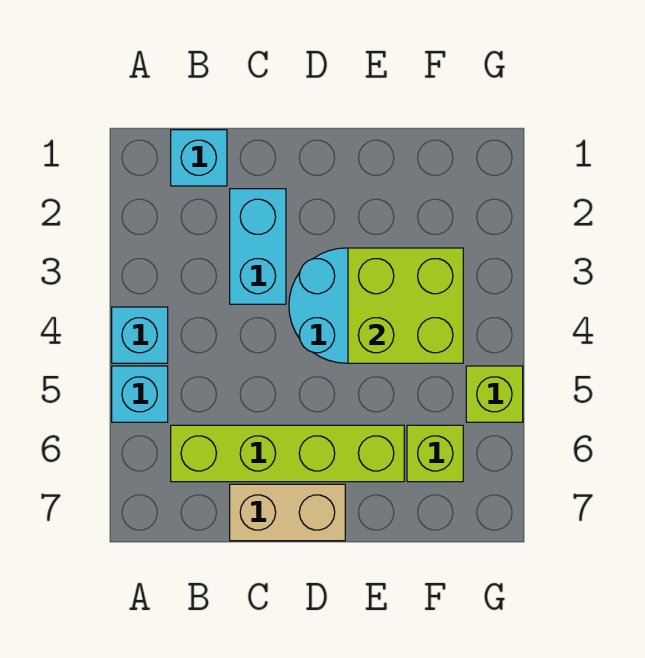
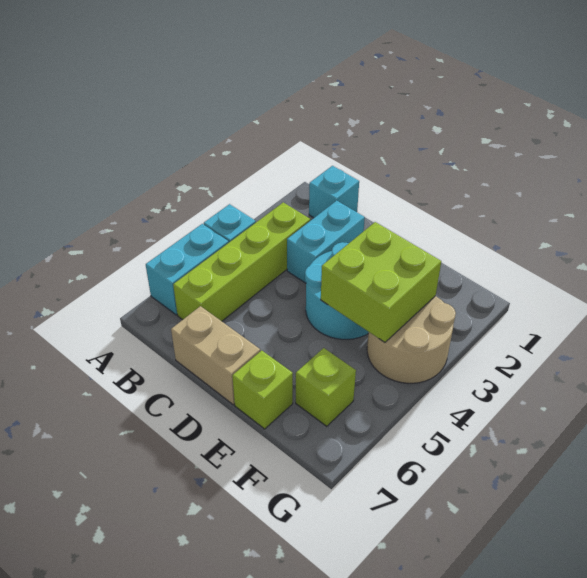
cyan brick A5 level 1 -> cyan brick A5:A6 level 1
lime brick B6:E6 level 1 -> lime brick B3:B6 level 1
none -> tan round brick F3:G4 level 1
lime brick G5 level 1 -> lime brick E7 level 1

